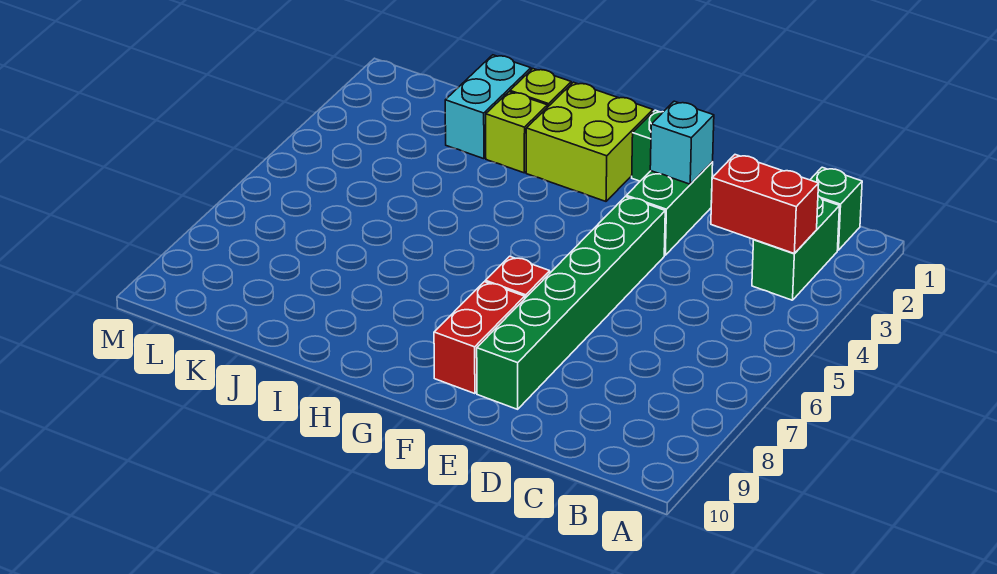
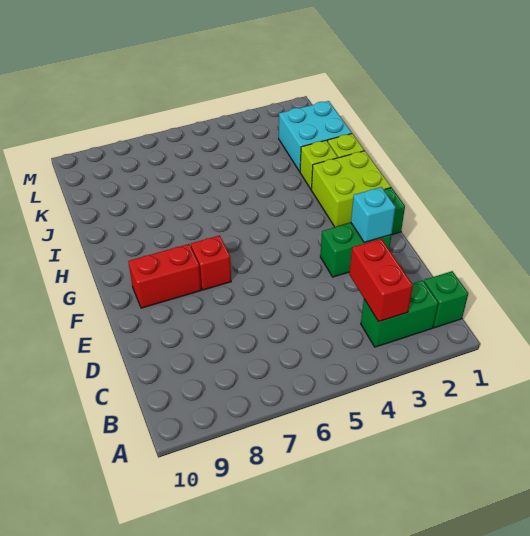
green brick E4:E9 level 1 -> none
cyan brick J1:J2 level 1 -> cyan brick J1:K2 level 1

